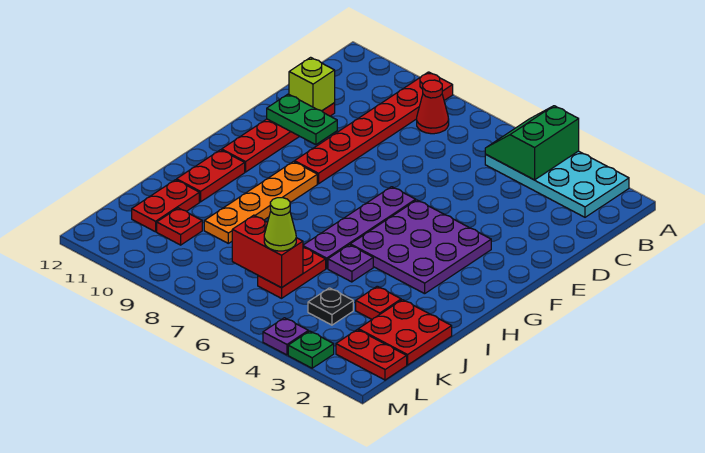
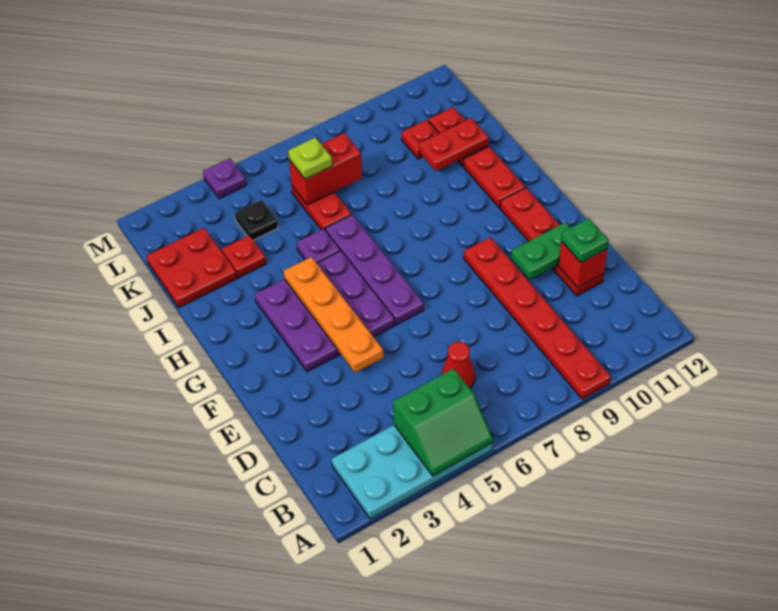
green slope A4:B5 level 2 top 4 -> green slope A4:B5 level 2 top B
red cone B8 level 1 -> red cone C6 level 1
lime brick D11 level 2 -> red brick D11 level 2
orange plate G9:J9 level 1 -> orange plate E4:H4 level 2
lime cone K6 level 3 -> lime plate K6 level 3
red plate L1:L2 level 1 -> red plate J10:J11 level 2
green plate M3 level 1 -> green plate D11 level 3

